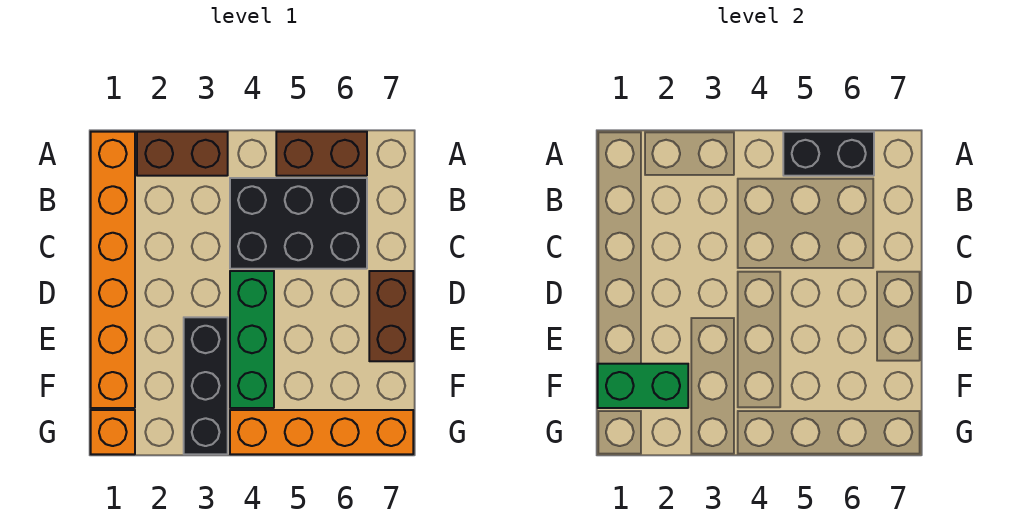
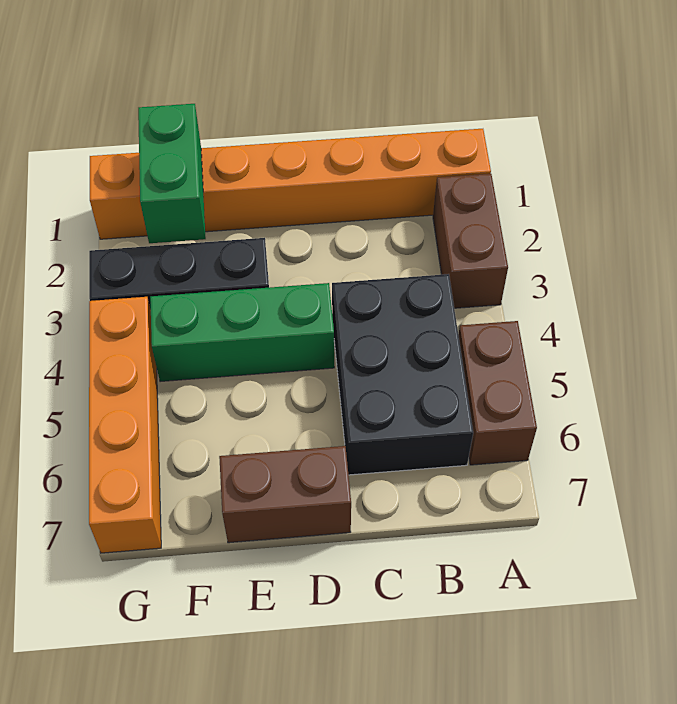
black brick A5:A6 level 2 -> none

